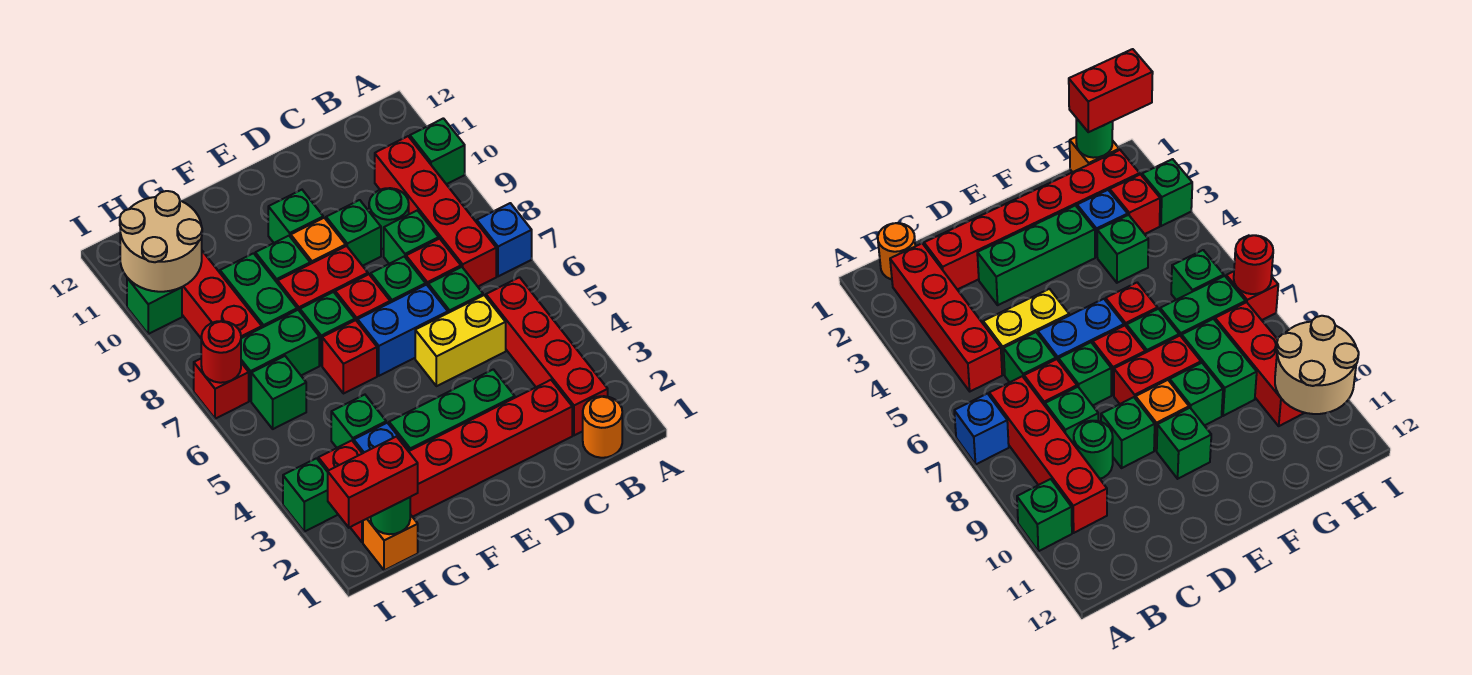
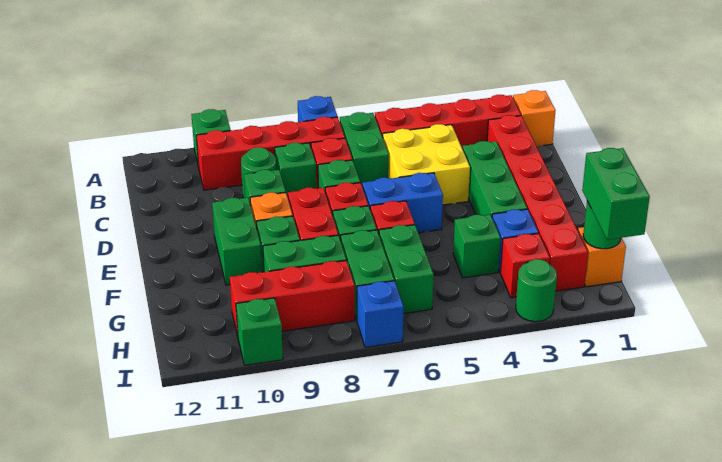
orange round brick B1 level 1 -> orange brick B1 level 1
yellow brick C5:D5 level 1 -> yellow brick C4:D5 level 1
green brick C6 level 1 -> green brick B6:C6 level 1
blue brick D6:E6 level 1 -> blue brick E5:E6 level 1
green brick E10 level 1 -> green brick E10:F10 level 1
red brick H1:I1 level 3 -> green brick H1:I1 level 3
green brick H6 level 1 -> green brick G6:H6 level 1
tan round brick H10:I11 level 2 -> none
green brick I3 level 1 -> green round brick I3 level 1
red brick I7 level 1 -> blue brick I7 level 1
red round brick I7 level 2 -> none

